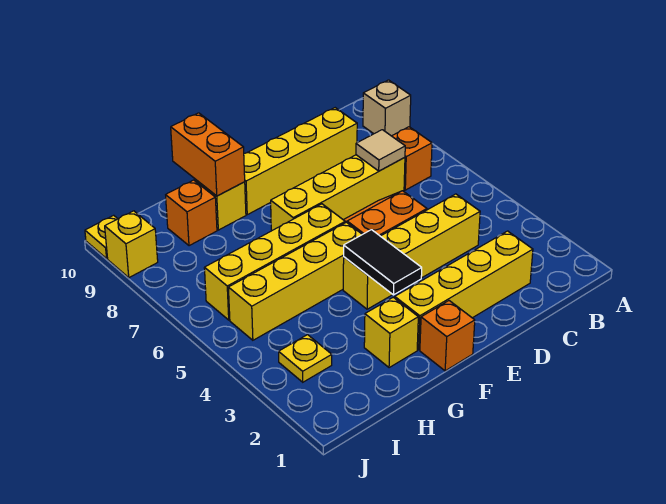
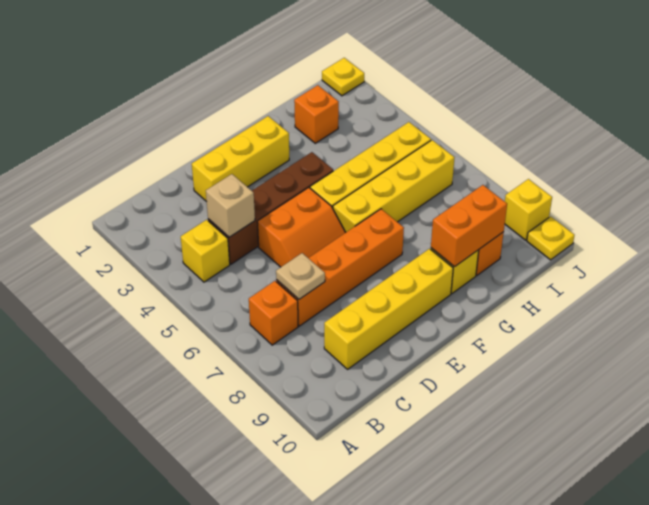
tan brick A9 level 1 -> tan brick C4 level 2
yellow brick C2:F2 level 1 -> yellow brick D2:F2 level 1
yellow brick C4:F4 level 1 -> brown brick C4:F4 level 1
yellow brick C7:F7 level 1 -> orange brick C7:F7 level 1
tan tile C7 level 2 -> tan plate C7 level 2
orange brick F1 level 1 -> orange brick H2 level 1
black tile F3:F4 level 2 -> none
yellow brick G2 level 1 -> yellow brick B4 level 1
orange brick G9:G10 level 2 -> orange brick G9:H9 level 2
yellow plate I3 level 1 -> yellow plate J1 level 1

